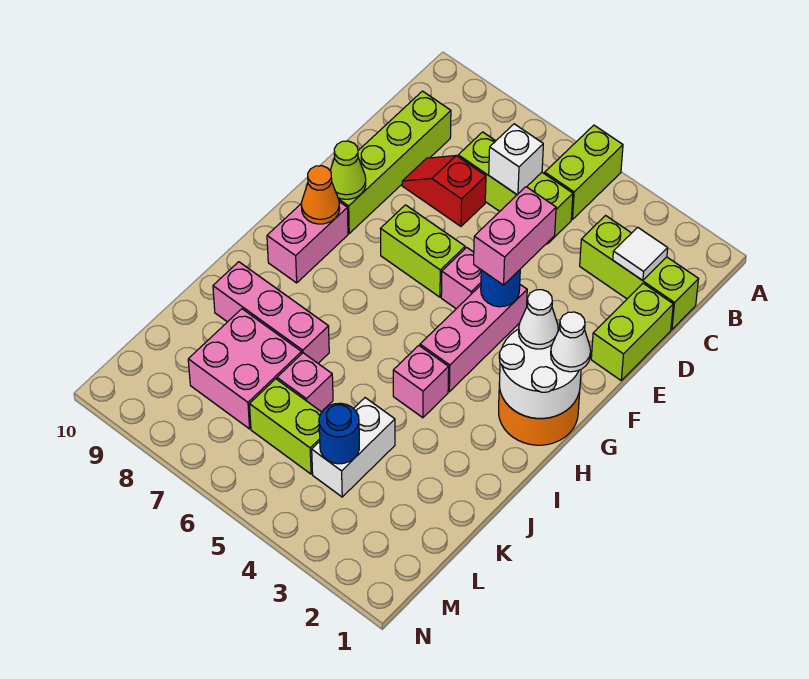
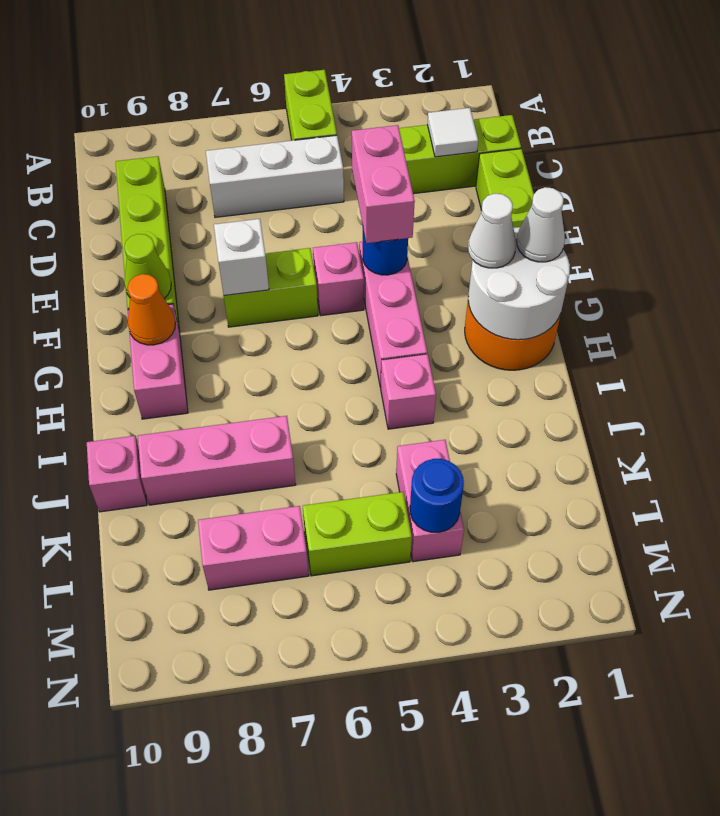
lime brick C5:C7 level 1 -> white brick C5:C7 level 1
white brick C6 level 2 -> white brick F7 level 2
red slope D7:D8 level 1 top 7 -> none
white brick K4:L4 level 1 -> pink brick K4:L4 level 1
pink brick K6 level 1 -> pink brick J10 level 1
pink brick K7:L8 level 1 -> pink brick L7:L8 level 1

